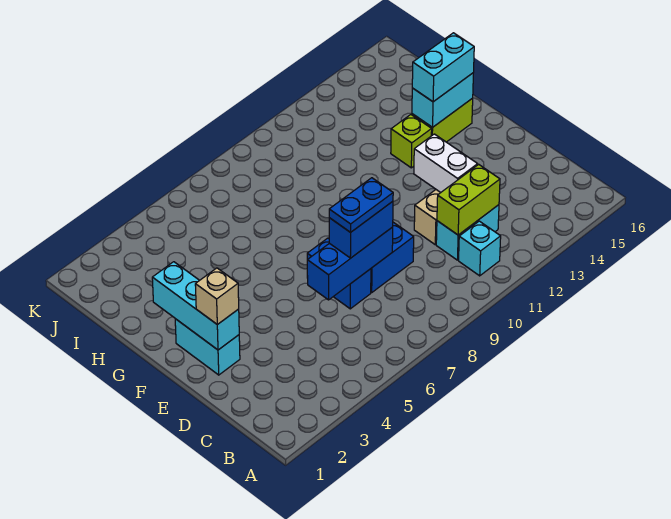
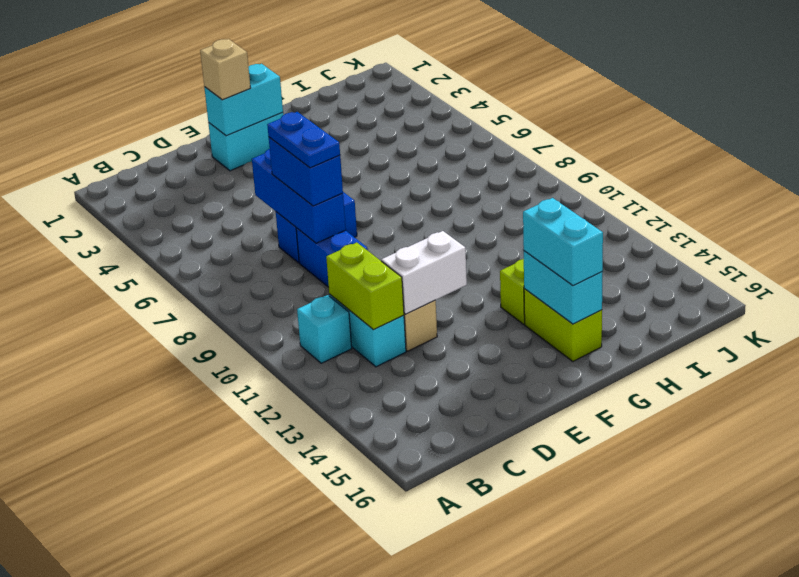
cyan brick E2:G2 level 2 -> cyan brick E2:F2 level 2

